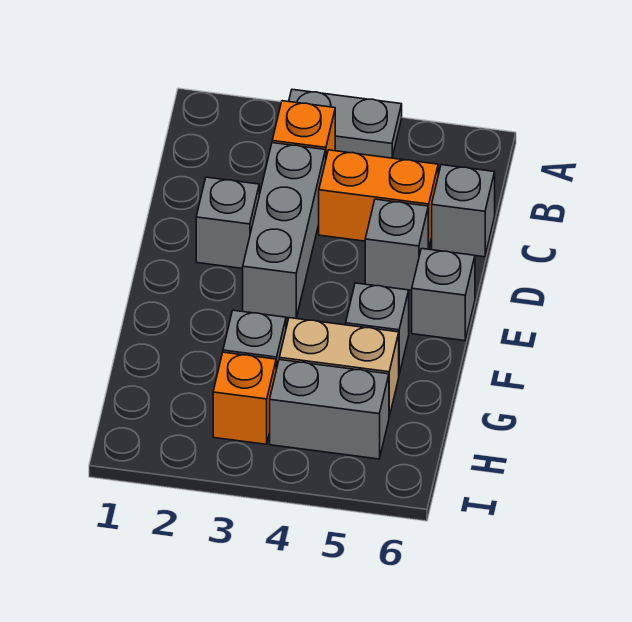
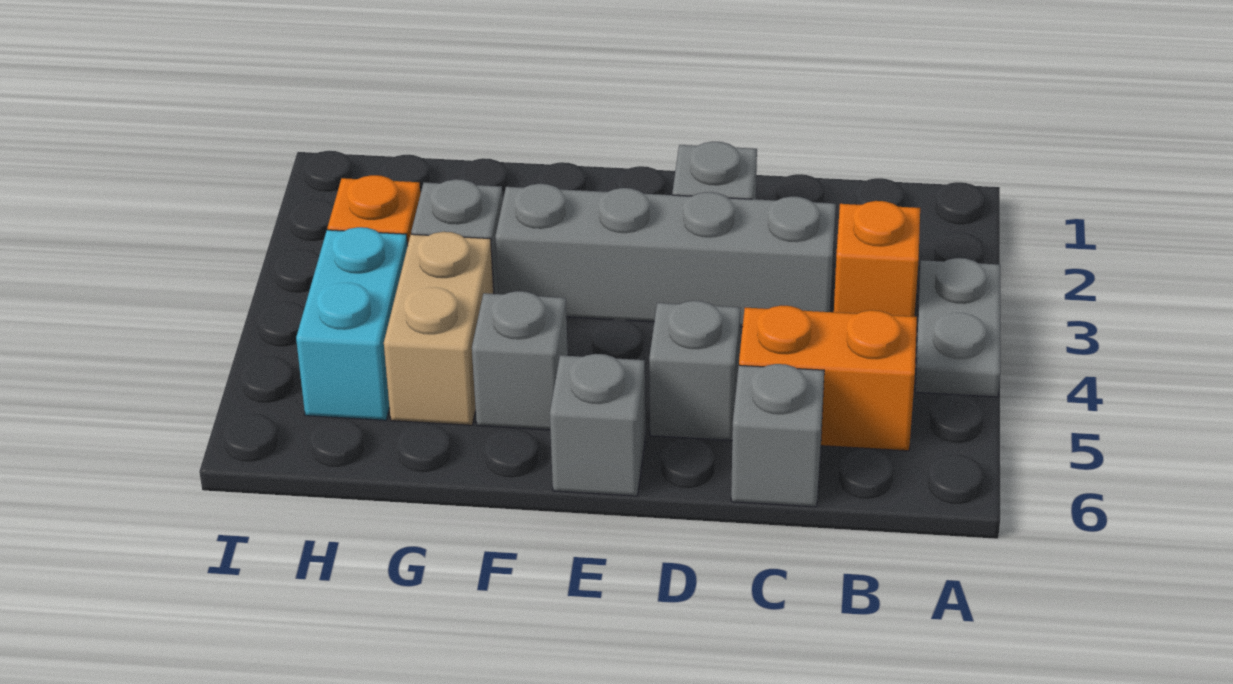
grey brick C3:E3 level 1 -> grey brick C3:F3 level 1
orange brick C4:C5 level 1 -> orange brick B5:C5 level 1
grey brick H4:H5 level 1 -> cyan brick H4:H5 level 1

